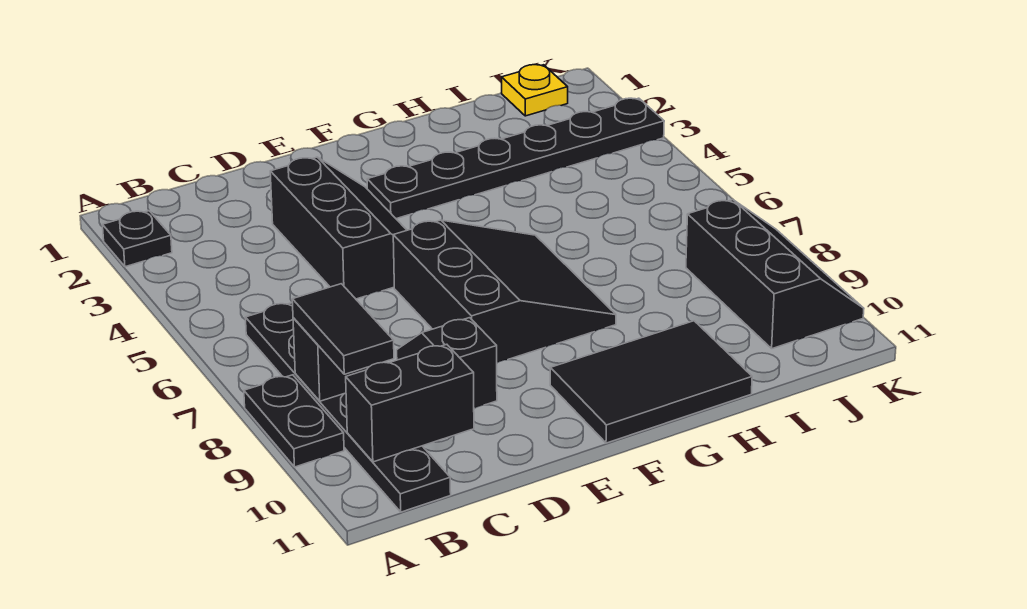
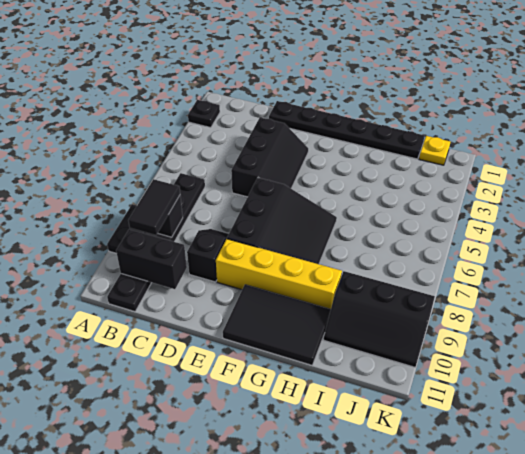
none -> yellow brick E9:H9 level 1
black plate F3:K3 level 1 -> black plate D1:I1 level 1
black slope J8:K10 level 1 top J -> black slope I9:K10 level 1 top 9

